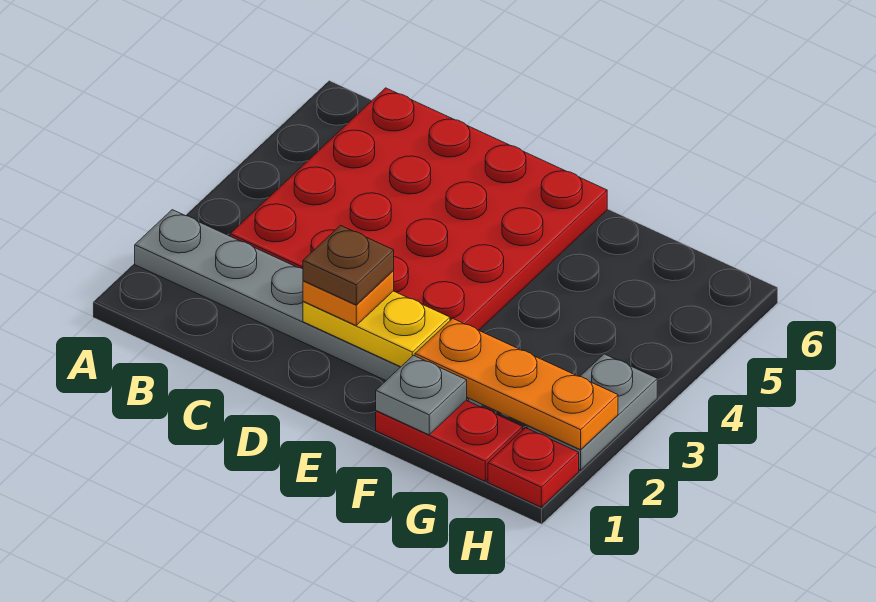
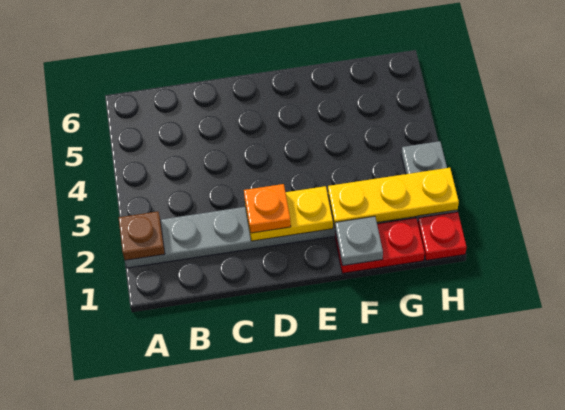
red plate B3:E6 level 1 -> none
brown plate D2 level 4 -> brown plate A2 level 2
orange plate F2:H2 level 2 -> yellow plate F2:H2 level 2

